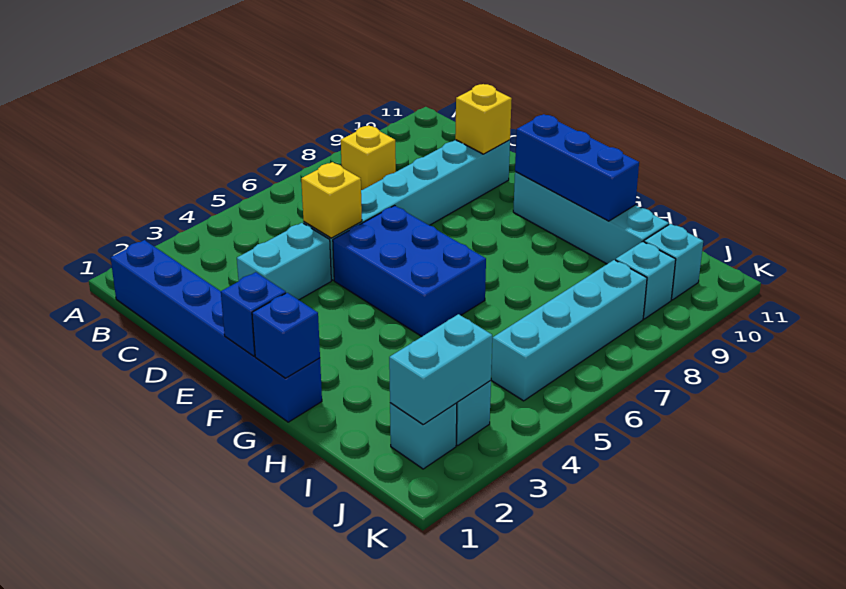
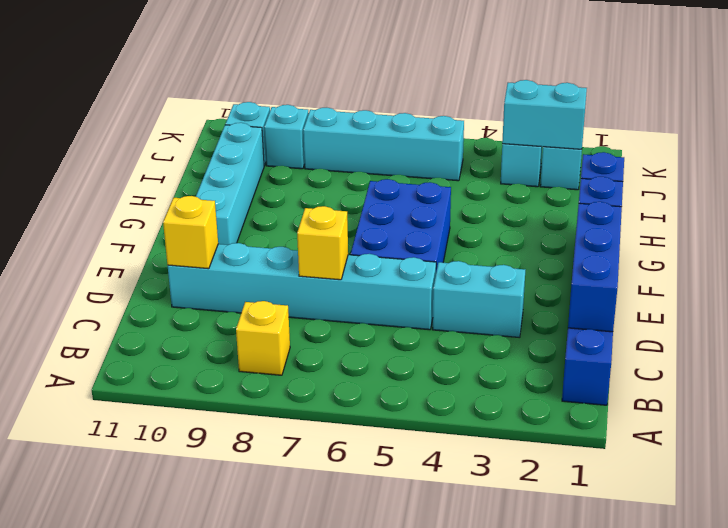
yellow brick D5 level 2 -> yellow brick D7 level 2
blue brick F10:H10 level 2 -> blue brick C1:E1 level 2

